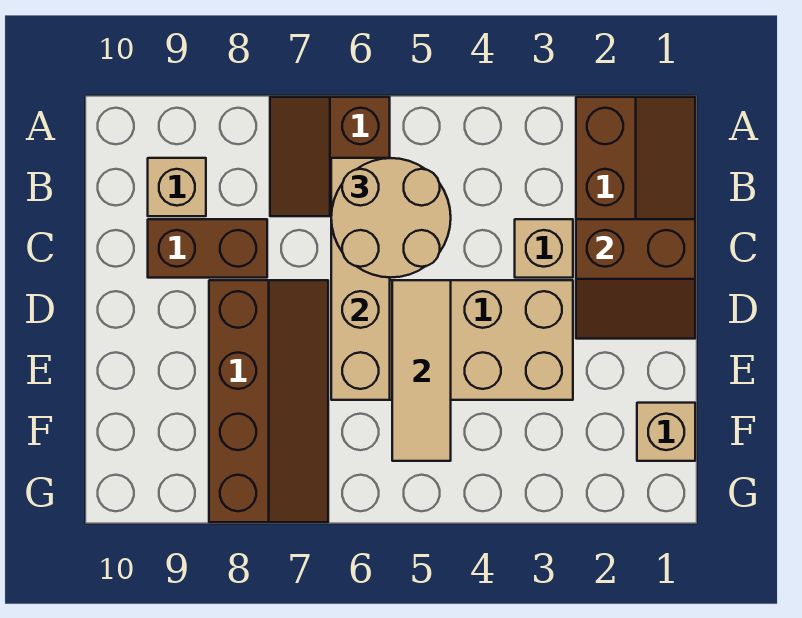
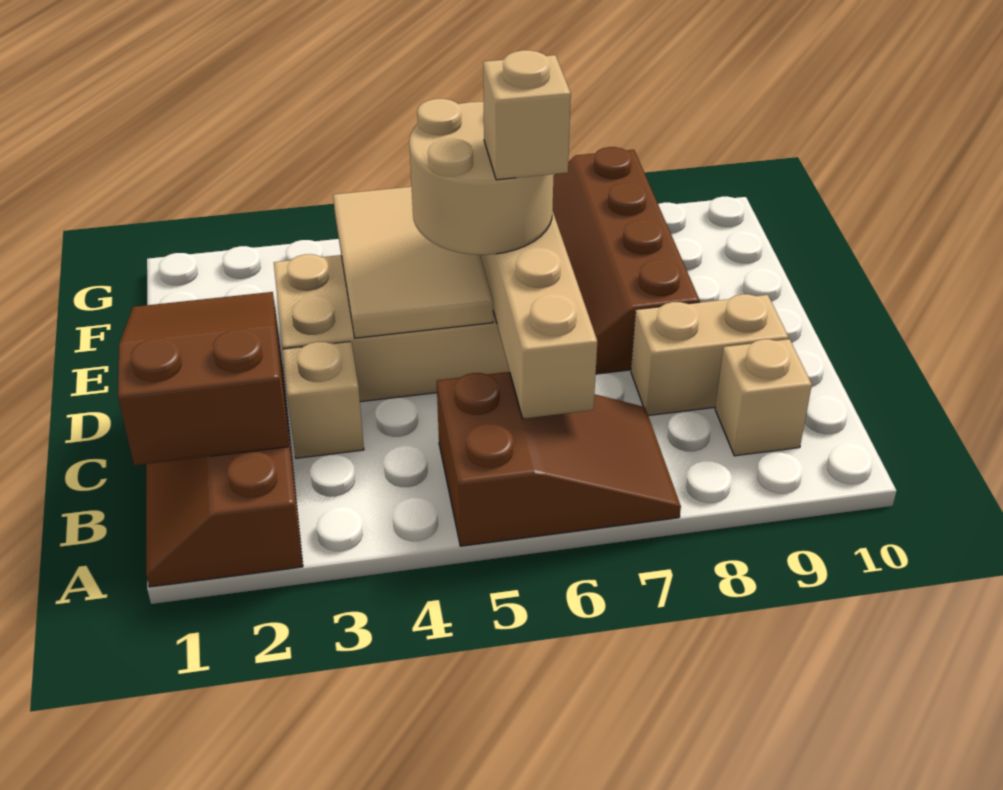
brown slope A6:B7 level 1 top 6 -> brown slope A5:B7 level 1 top 5
tan round brick B5:C6 level 3 -> tan round brick D5:E6 level 3
brown slope C1:D2 level 2 top C -> brown slope B1:D2 level 2 top B
brown brick C8:C9 level 1 -> tan brick C8:C9 level 1
tan tile D5:F5 level 2 -> tan tile D4:F5 level 2
tan brick F1 level 1 -> tan brick D6 level 4

